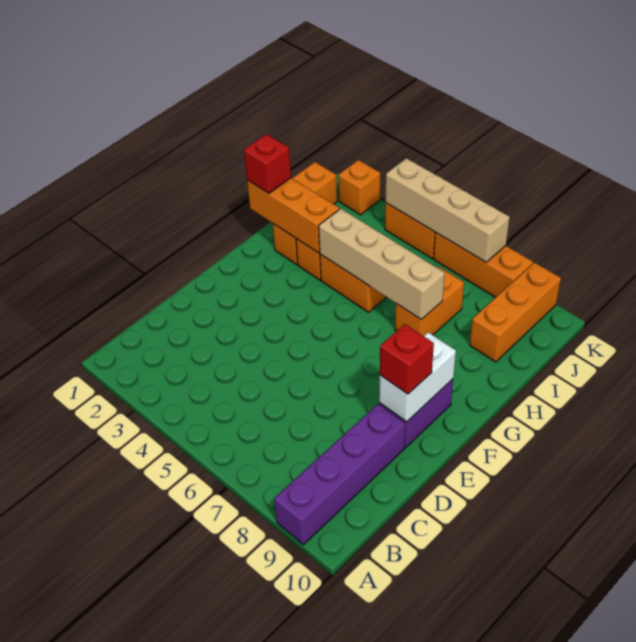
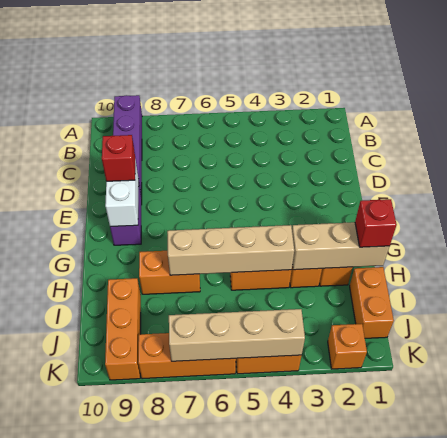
orange brick H1:H3 level 2 -> tan brick H1:H3 level 2
orange brick H7:I7 level 1 -> orange brick H7:H8 level 1

